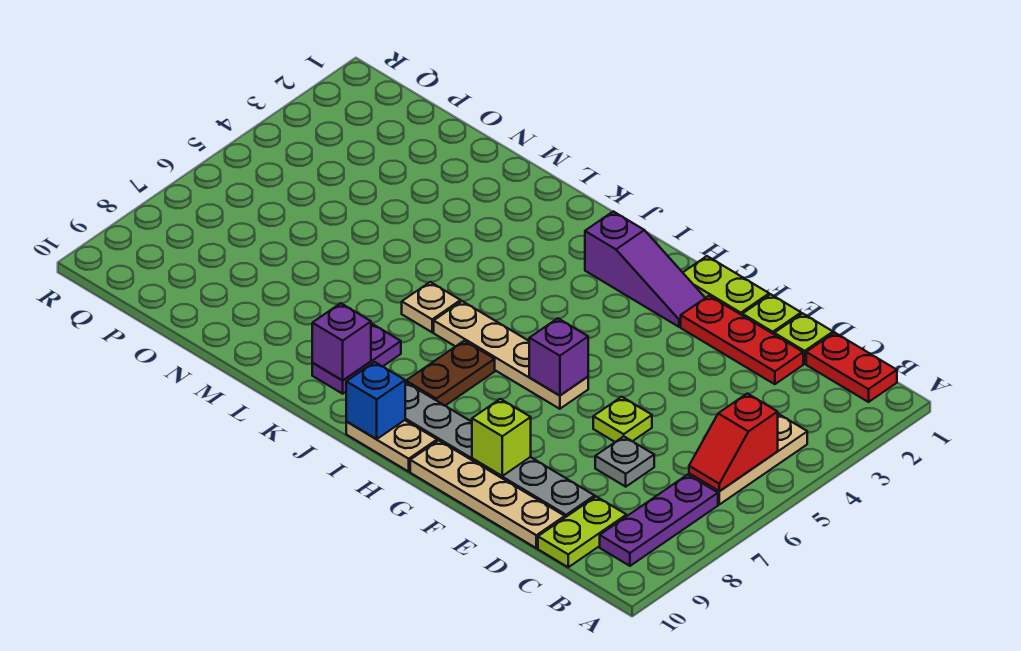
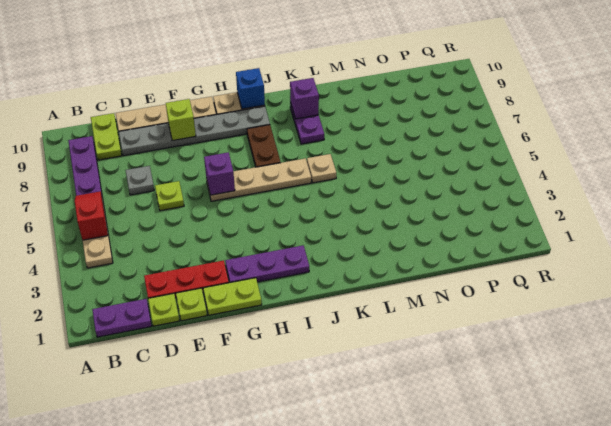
red plate B1:C1 level 1 -> purple plate B1:C1 level 1
purple slope G2:I2 level 1 top I -> purple plate G2:I2 level 1

